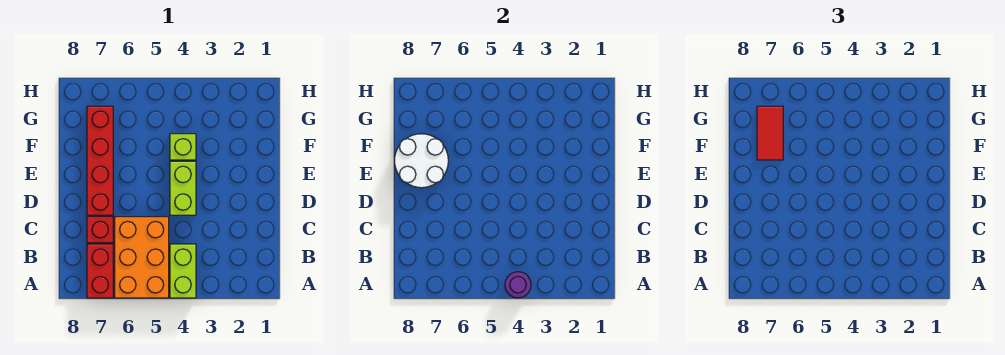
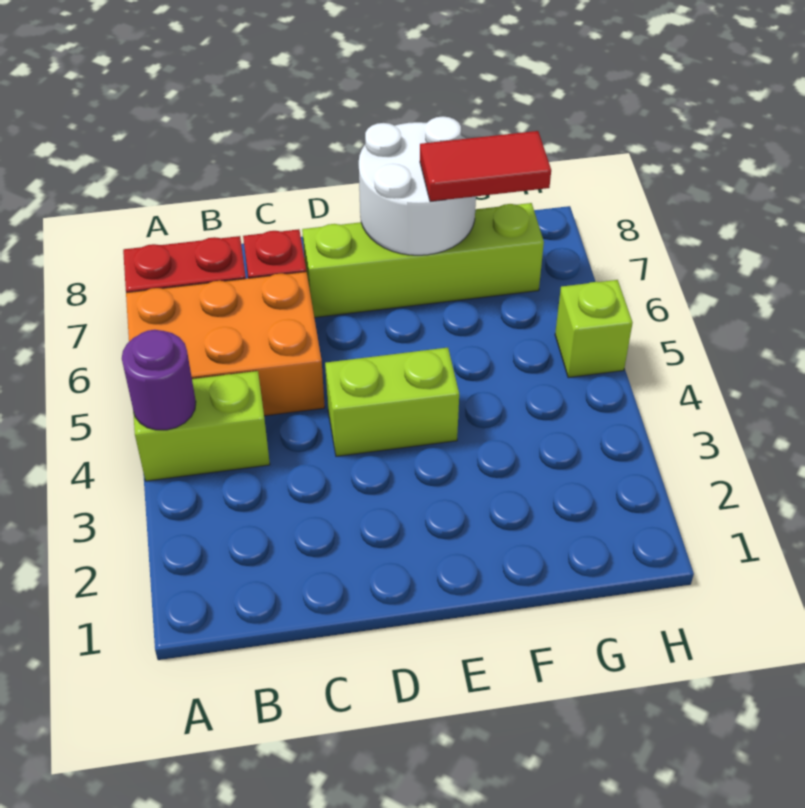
red brick D7:G7 level 1 -> lime brick D7:G7 level 1
lime brick F4 level 1 -> lime brick H5 level 1

